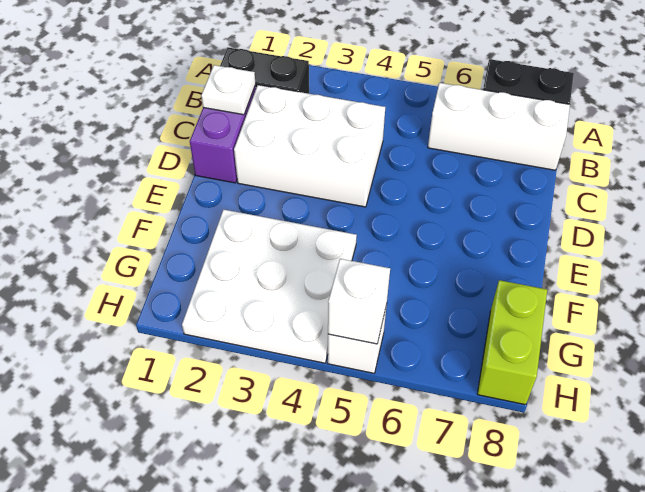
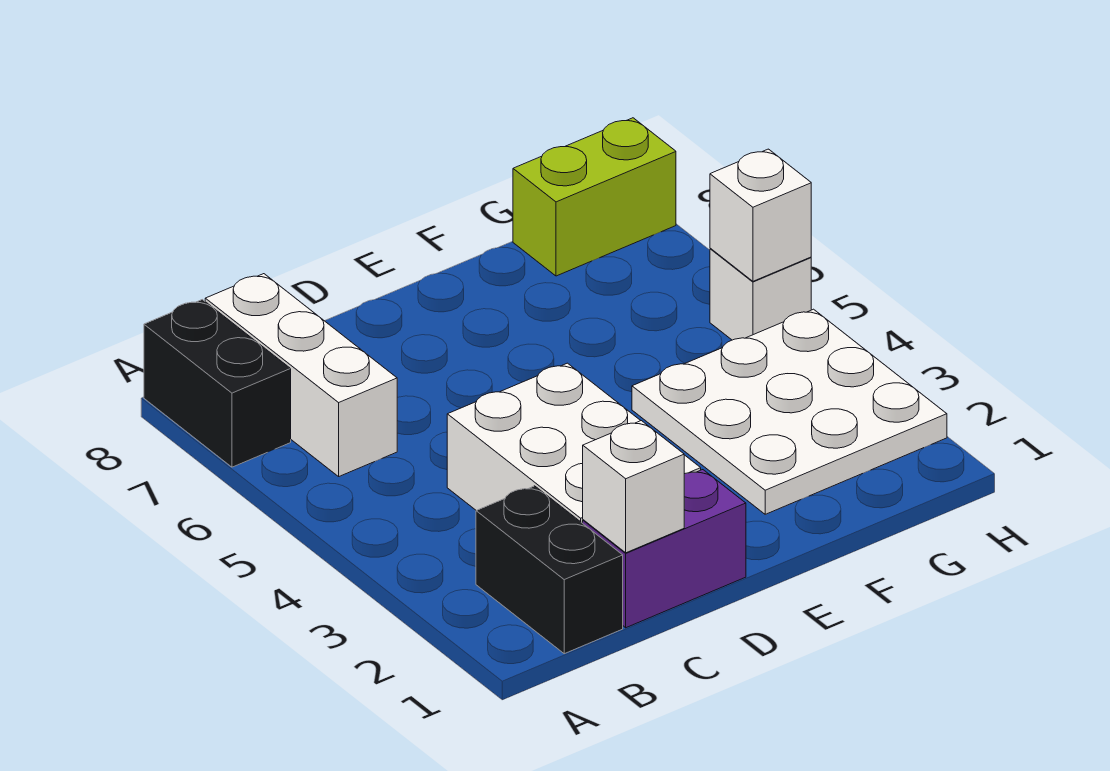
white plate C1 level 2 -> white brick C1 level 2

